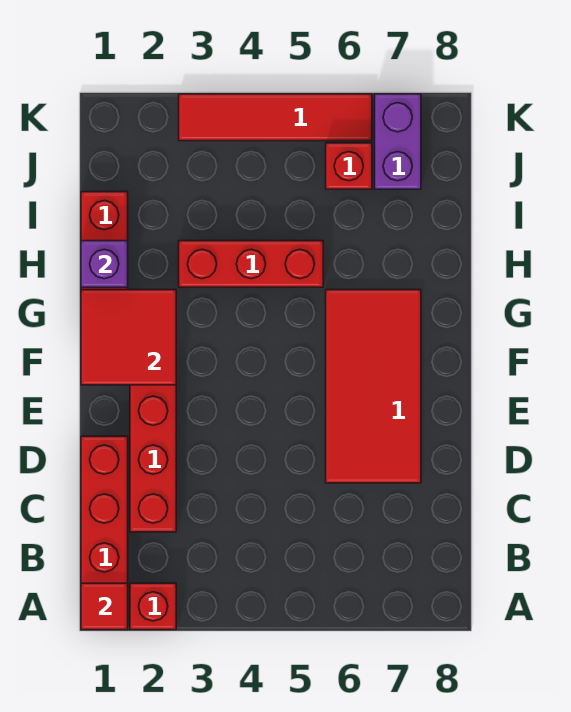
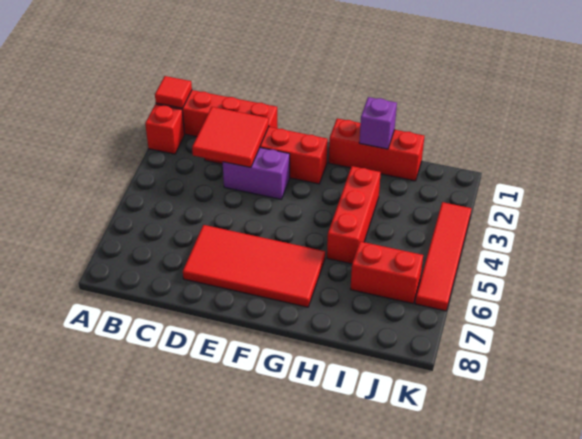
red tile F1:G2 level 2 -> red tile C2:D3 level 2
red brick J6 level 1 -> red brick I6:J6 level 1
purple brick J7:K7 level 1 -> purple brick D3:E3 level 1

